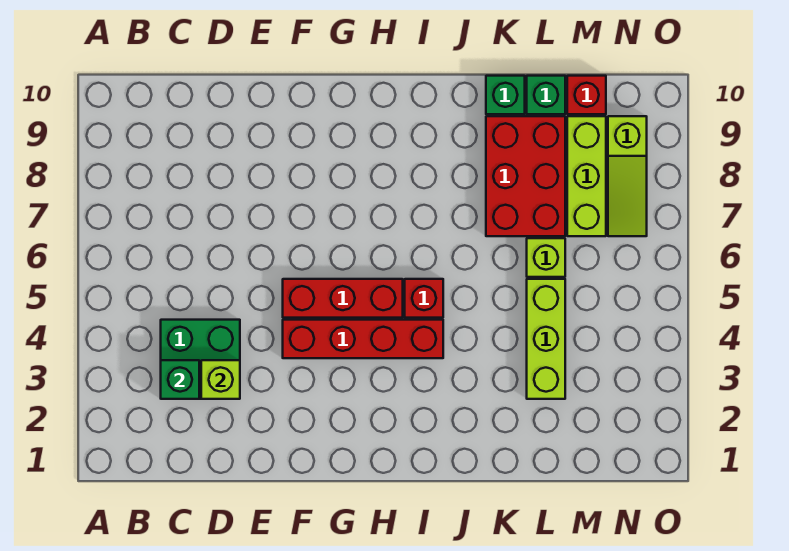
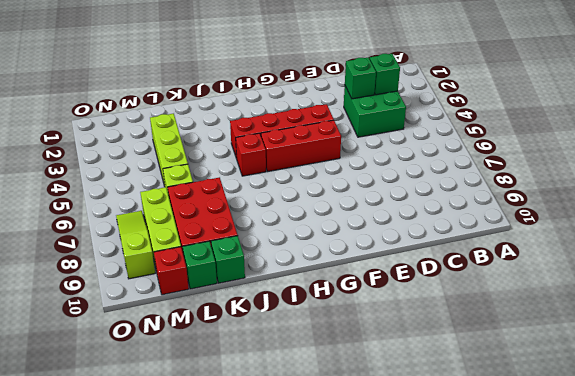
lime brick D3 level 2 -> green brick D3 level 2

